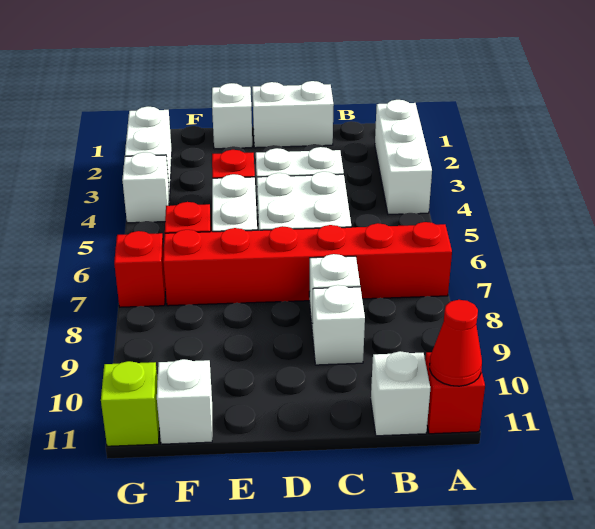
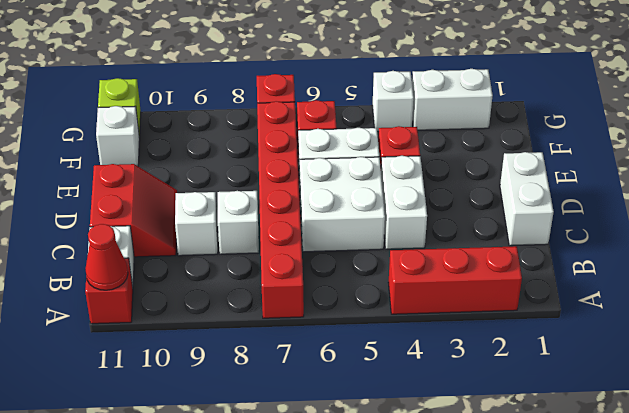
white brick A2:A4 level 1 -> red brick A2:A4 level 1
none -> red slope C10:D11 level 1 top 11
white brick E1 level 1 -> none

